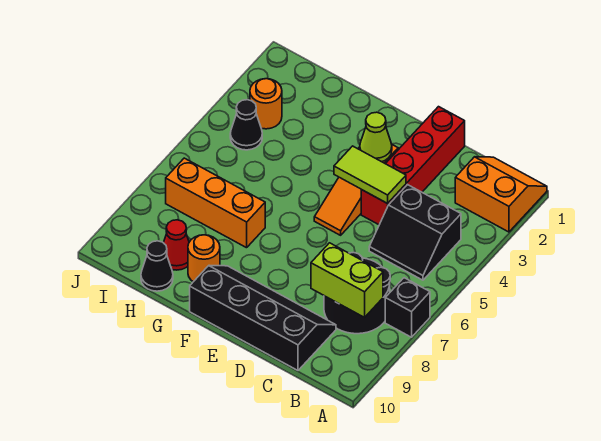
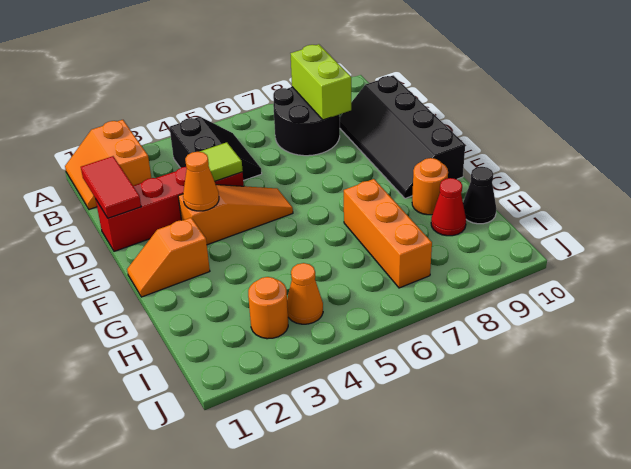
black brick A7 level 1 -> none
none -> red tile C1:D1 level 2
lime tile D4:E4 level 2 -> lime tile D4 level 2
lime cone E3 level 2 -> orange cone E3 level 2
none -> orange slope F1:F2 level 1 top 2
black cone I4 level 1 -> orange cone I4 level 1

